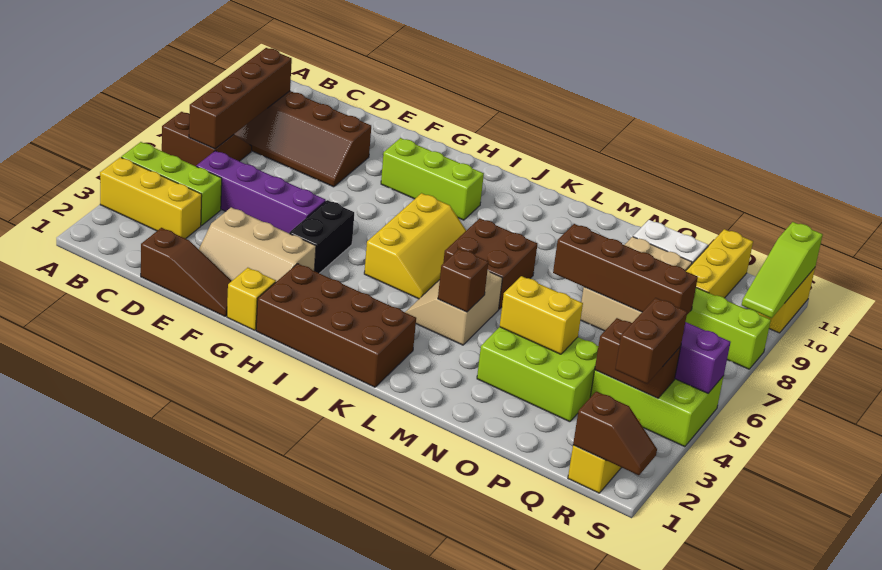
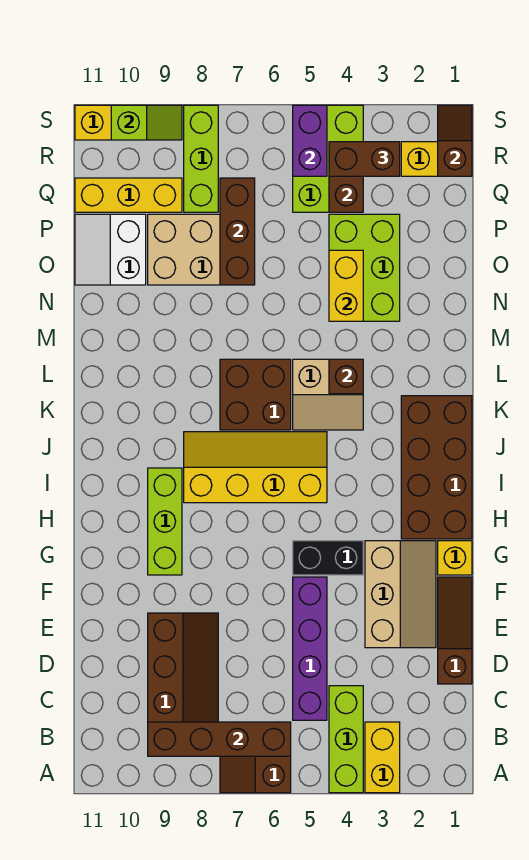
yellow brick A3:C3 level 1 -> yellow brick A3:B3 level 1
yellow slope I5:J7 level 1 top I -> yellow slope I5:J8 level 1 top I
brown brick N7:Q7 level 2 -> brown brick O7:Q7 level 2
lime slope S9:S11 level 2 top 11 -> lime slope S9:S10 level 2 top 10

